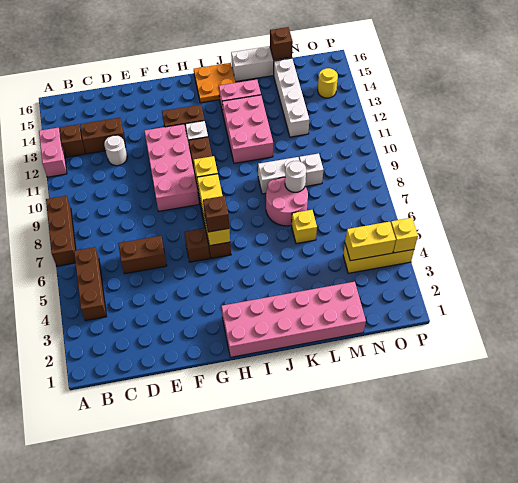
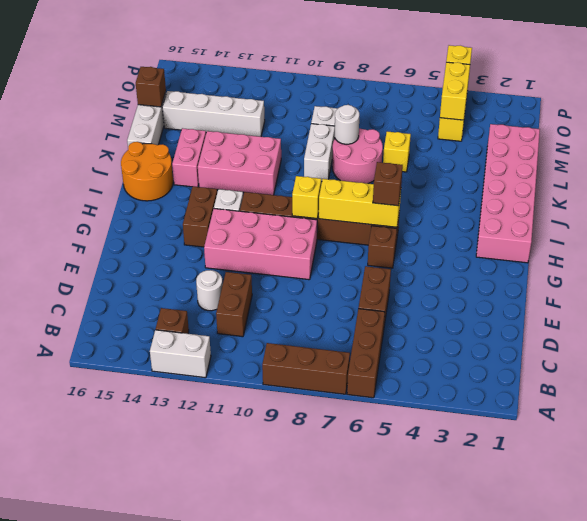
pink brick A12:A13 level 1 -> white brick A12:A13 level 1
brown brick B4:B6 level 1 -> brown brick A6:C6 level 1
brown brick C13:D13 level 1 -> brown brick C11:D11 level 1
orange plate I15:J16 level 1 -> orange round brick I15:J16 level 1
yellow round brick O14 level 1 -> none

